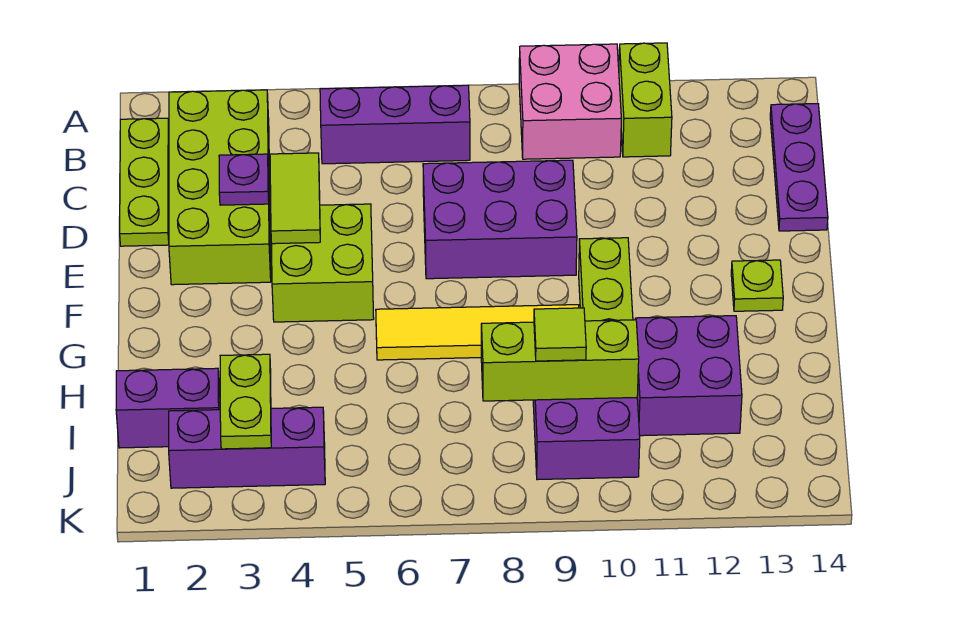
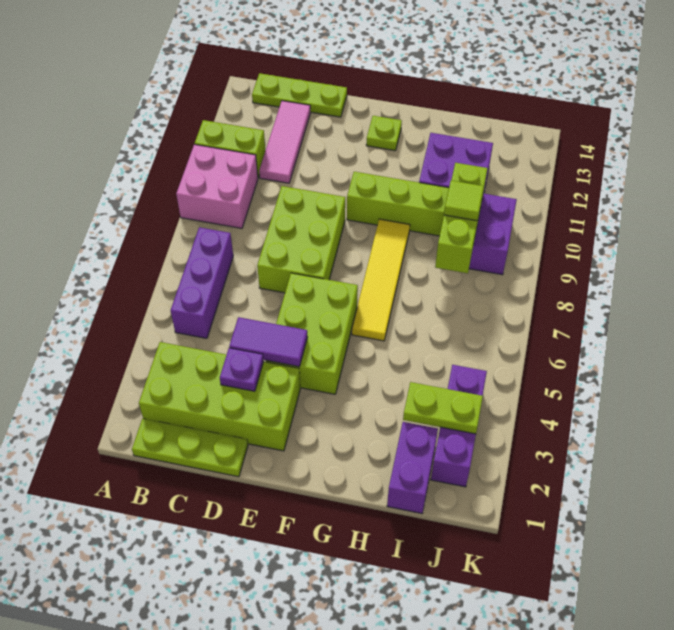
purple plate B14:D14 level 1 -> lime plate B14:D14 level 1
none -> pink tile C11:C13 level 1
lime tile D4:E4 level 2 -> purple tile D4:E4 level 2
purple brick D7:E9 level 1 -> lime brick D7:E9 level 1
lime brick E4:F5 level 1 -> lime brick E4:F6 level 1

